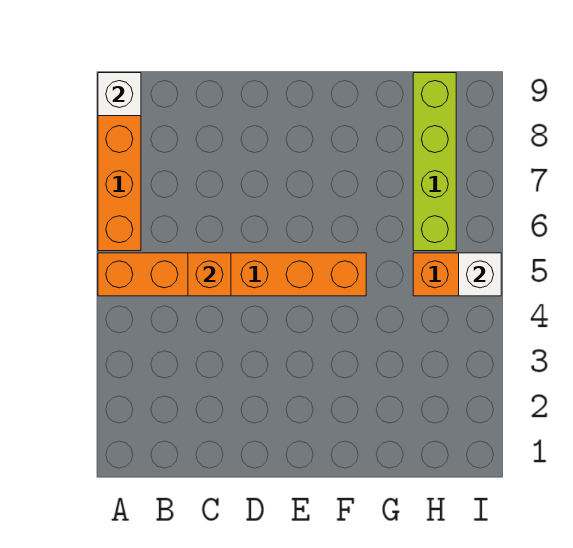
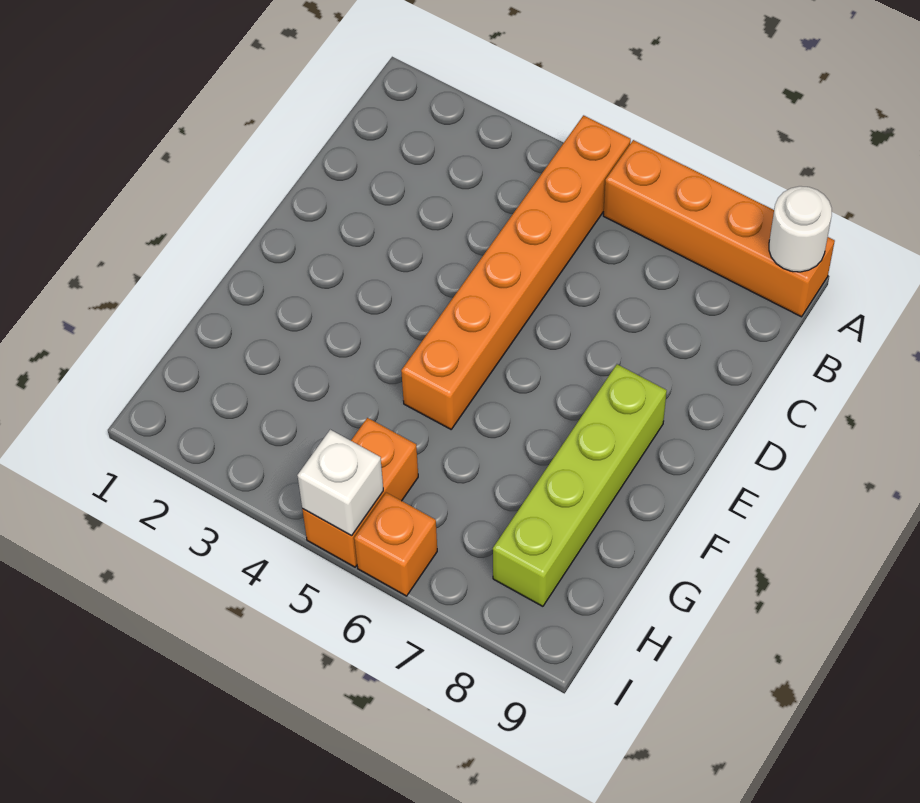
white brick A9 level 2 -> white round brick A9 level 2
orange brick C5 level 2 -> orange brick I6 level 1
lime brick H6:H9 level 1 -> lime brick E8:H8 level 1

